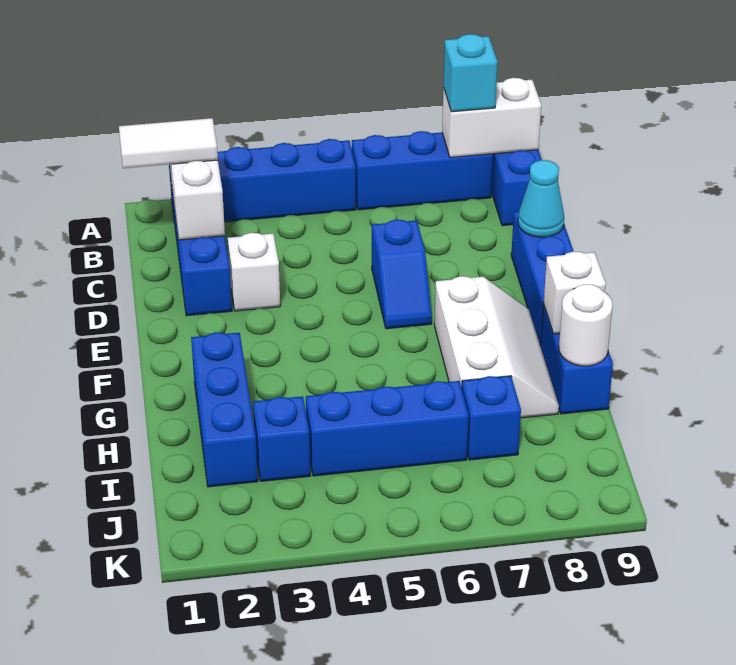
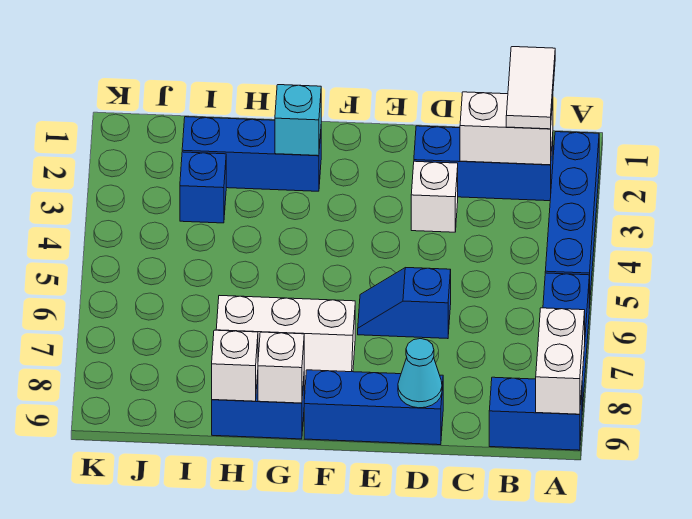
cyan brick A8 level 3 -> cyan brick G2 level 2
white round brick H9 level 2 -> white brick H9 level 2
blue brick I4:I6 level 1 -> none
blue brick I7 level 1 -> none

